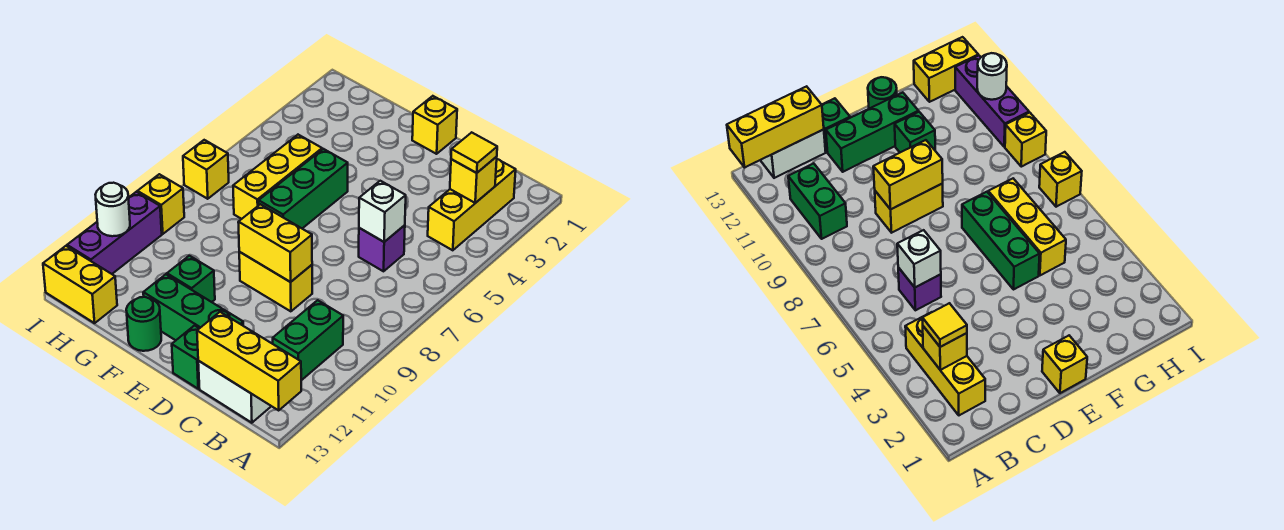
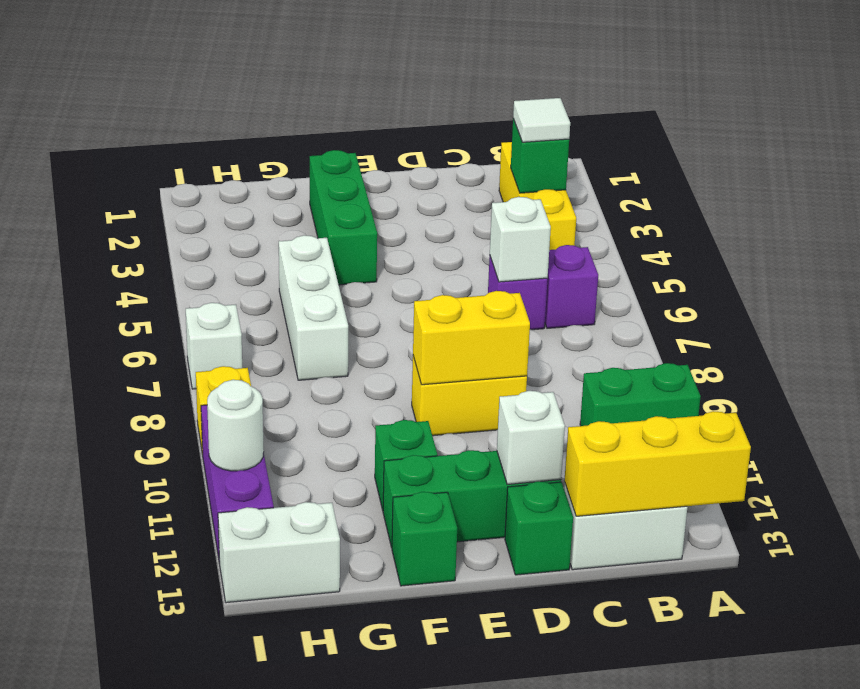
yellow brick B3 level 2 -> green brick B3 level 2
yellow tile B3 level 3 -> white tile B3 level 3
none -> purple brick B6 level 1
green brick B10:B11 level 1 -> green brick A10:B10 level 1
none -> white brick D12 level 2
yellow brick E1 level 1 -> none
green brick F5:F7 level 1 -> green brick F2:F4 level 1
green round brick F13 level 1 -> green brick F13 level 1
yellow brick G5:G7 level 1 -> white brick G5:G7 level 1
yellow brick H13:I13 level 1 -> white brick H13:I13 level 1
yellow brick I7 level 1 -> white brick I7 level 1

